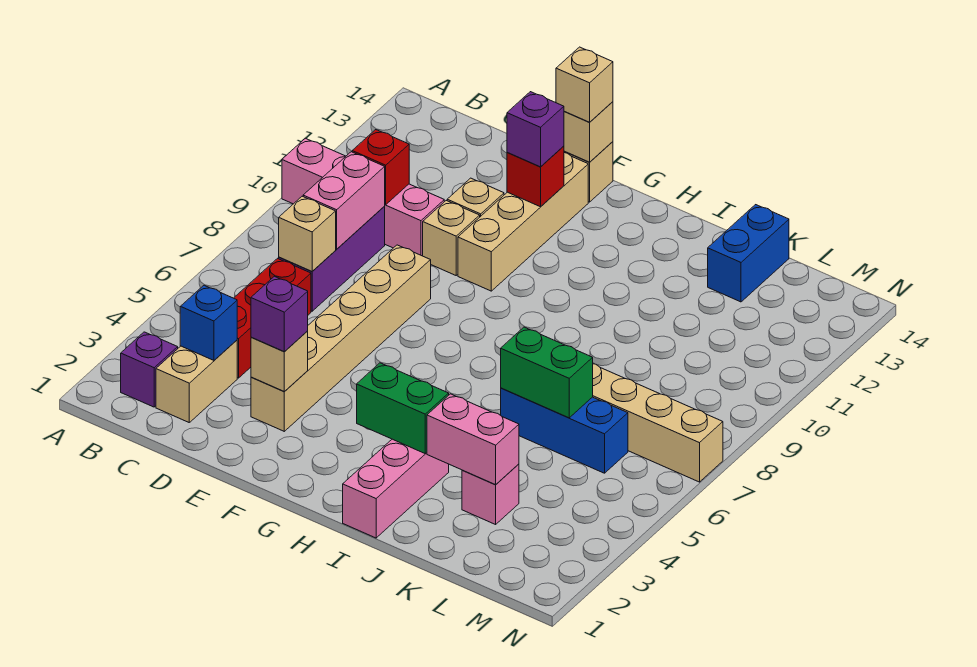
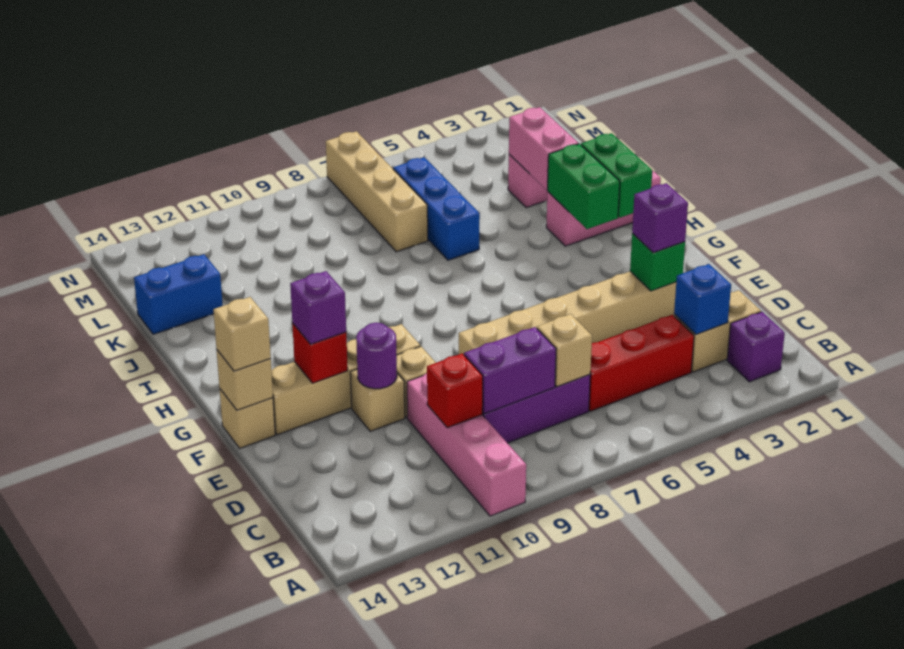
pink brick C8:C9 level 2 -> purple brick C8:C9 level 2
tan brick E3 level 2 -> green brick E3 level 2
none -> purple round brick E11 level 2
green brick J6:K6 level 2 -> green brick H2:I2 level 2

